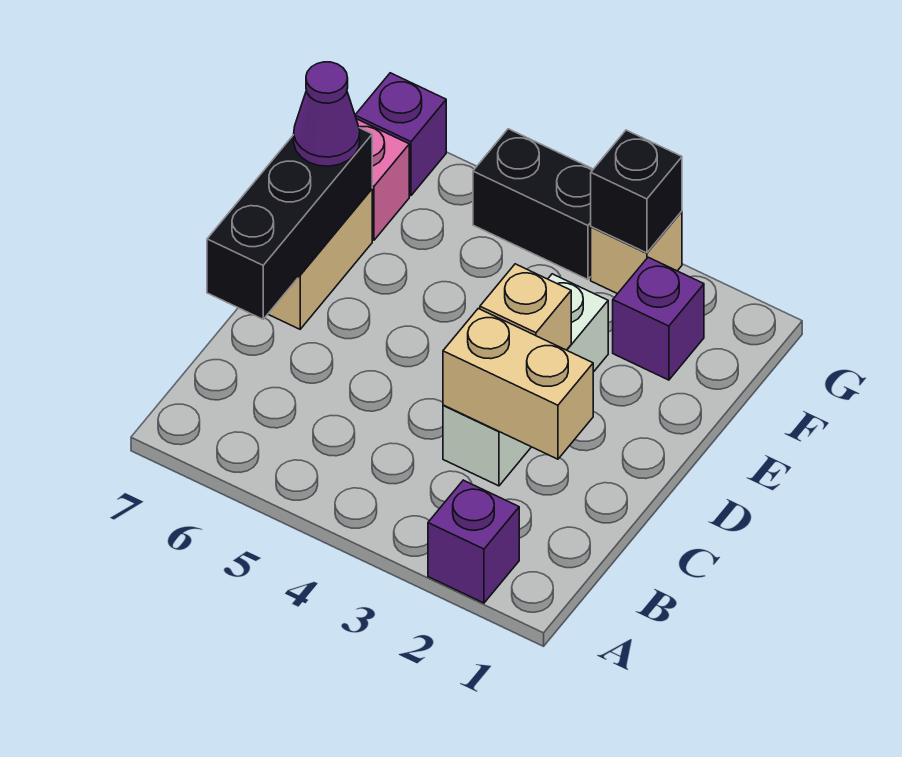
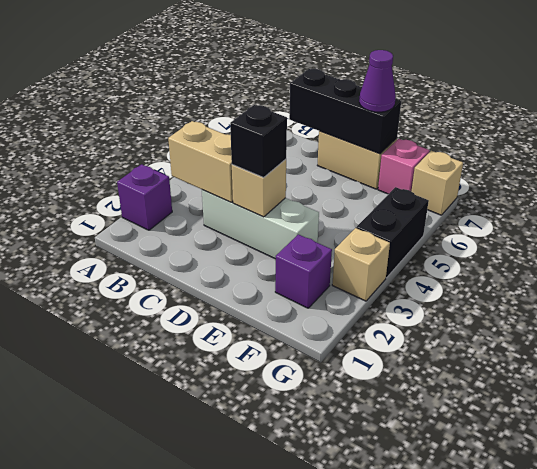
tan brick C2:C3 level 2 -> tan brick B3:C3 level 2
black brick G3 level 2 -> black brick D3 level 3
purple brick G7 level 1 -> tan brick G7 level 1

